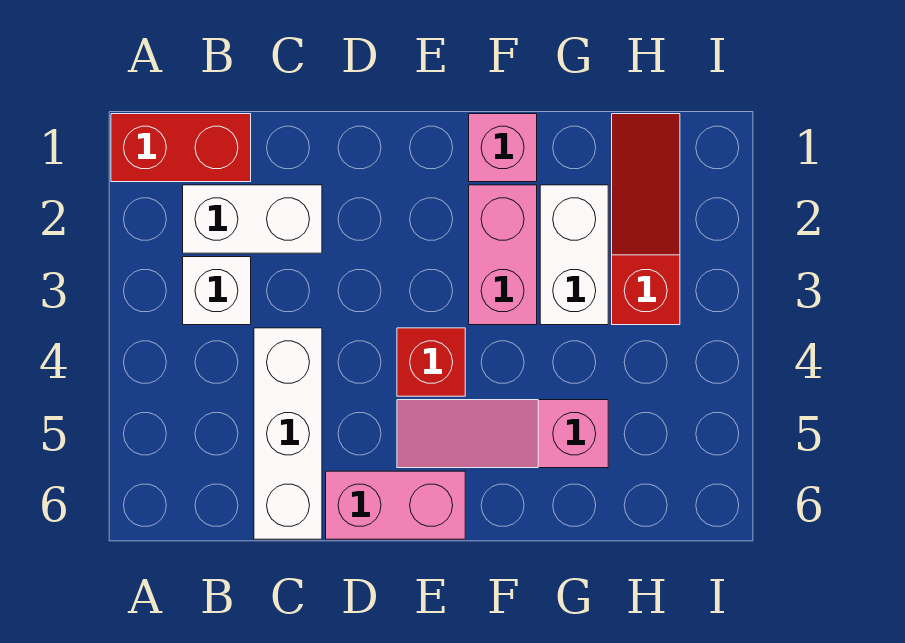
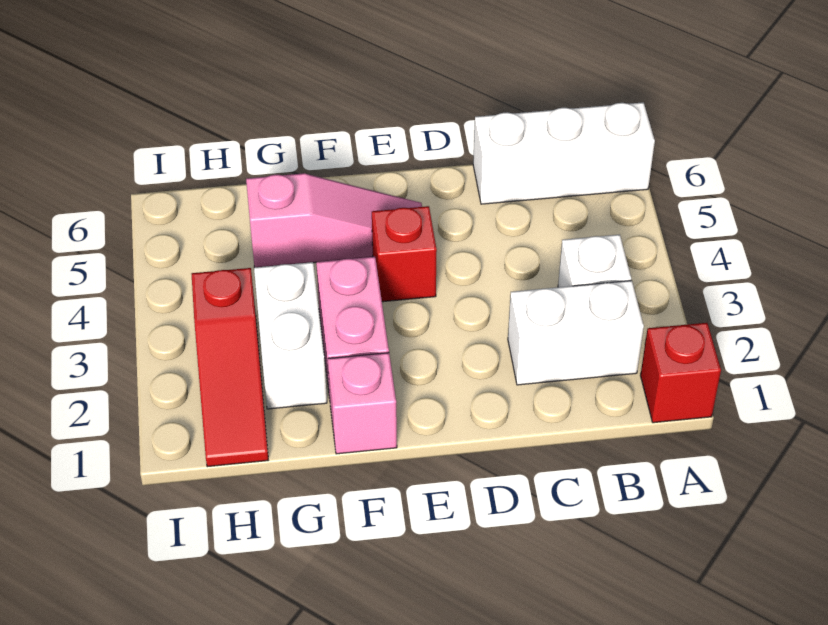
red brick A1:B1 level 1 -> red brick A1 level 1
white brick C4:C6 level 1 -> white brick A6:C6 level 1
pink brick D6:E6 level 1 -> none

